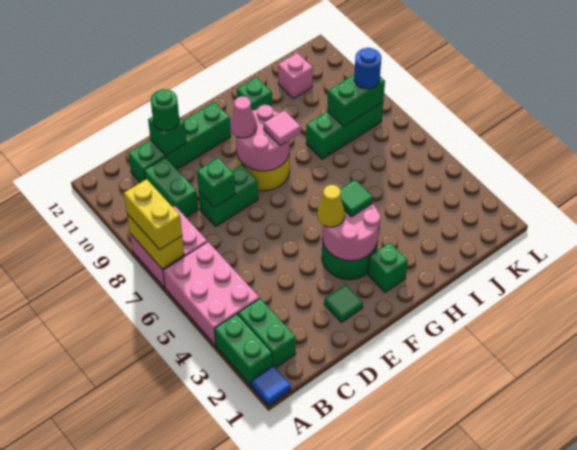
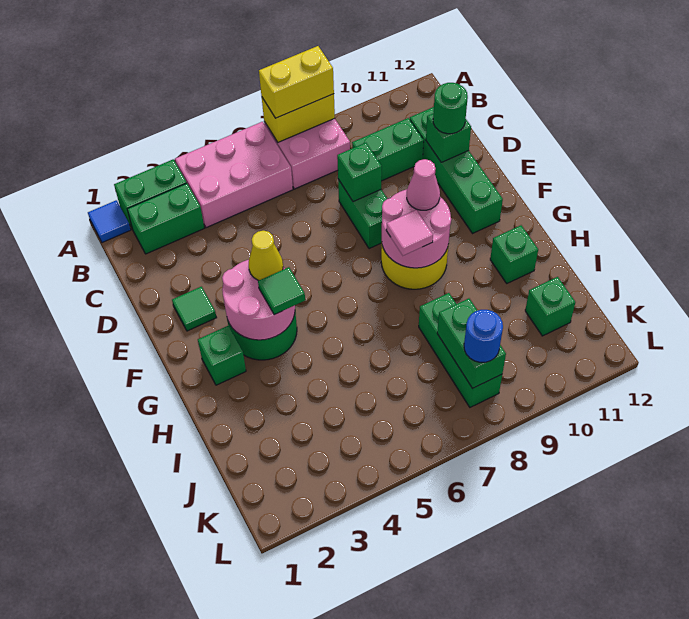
pink brick J11 level 1 -> green brick J11 level 1

